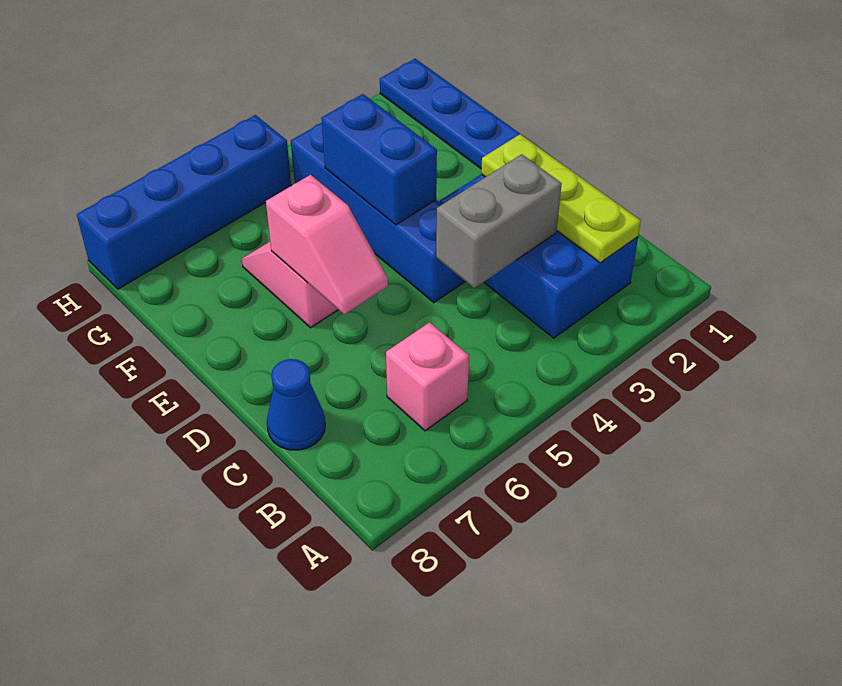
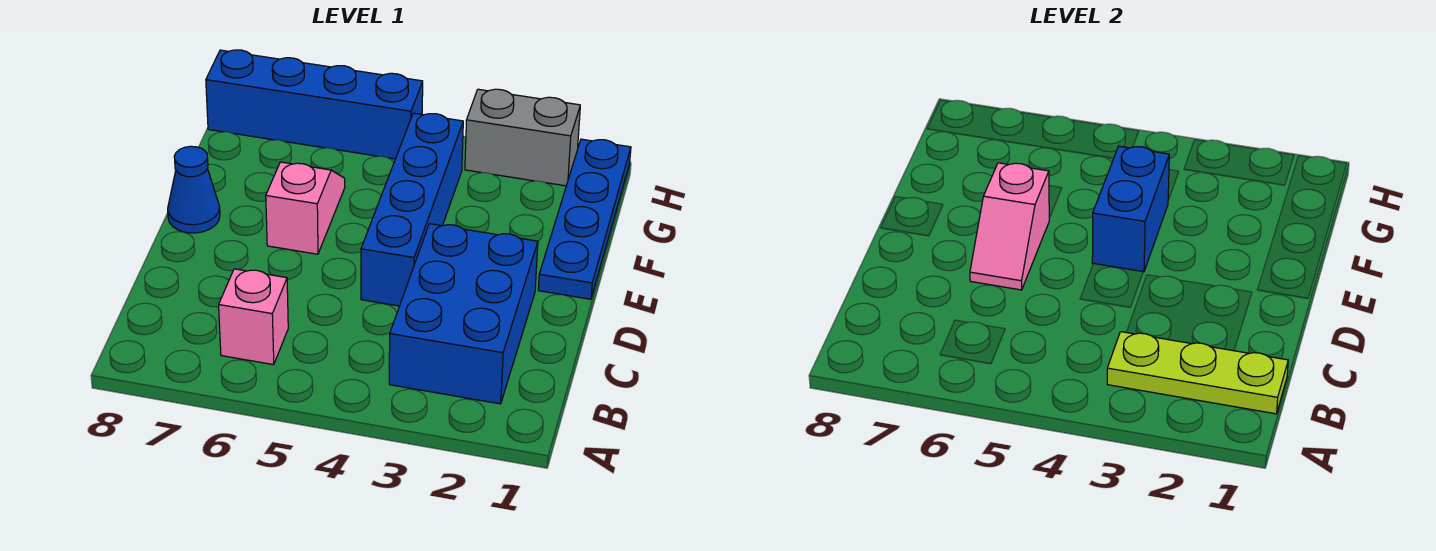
lime plate B2:D2 level 2 -> lime plate B1:B3 level 2
grey brick C3:C4 level 2 -> grey brick H2:H3 level 1
blue cone C8 level 1 -> blue cone E8 level 1

